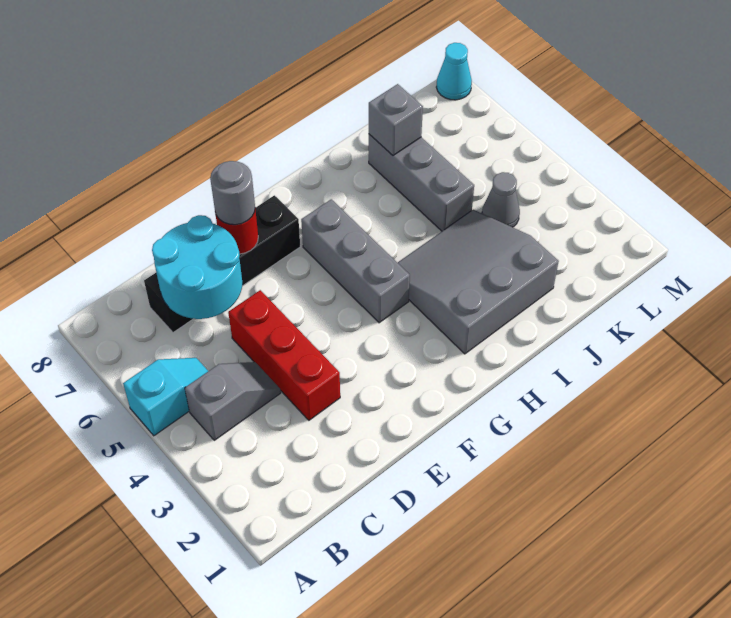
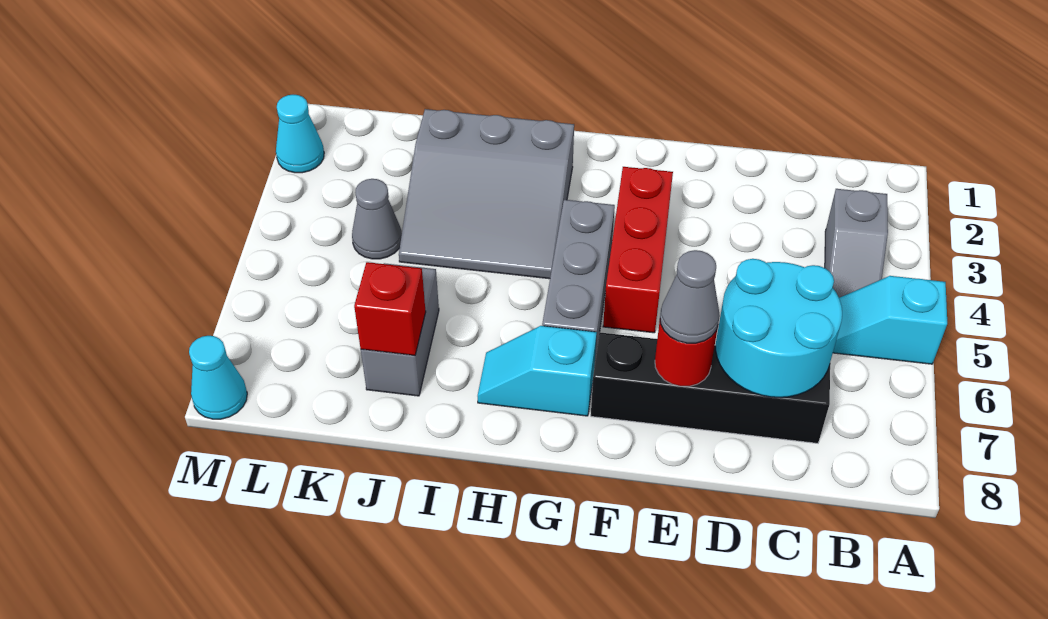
grey slope B4:C4 level 1 top B -> grey slope B3:B4 level 1 top 3
red brick D3:D5 level 1 -> red brick F3:F5 level 1
grey round brick E7 level 3 -> grey cone E7 level 3
none -> cyan slope G7:H7 level 1 top G
grey brick J5:J7 level 1 -> grey brick J6:J7 level 1
grey brick J7 level 2 -> red brick J7 level 2
none -> cyan cone M2 level 1

